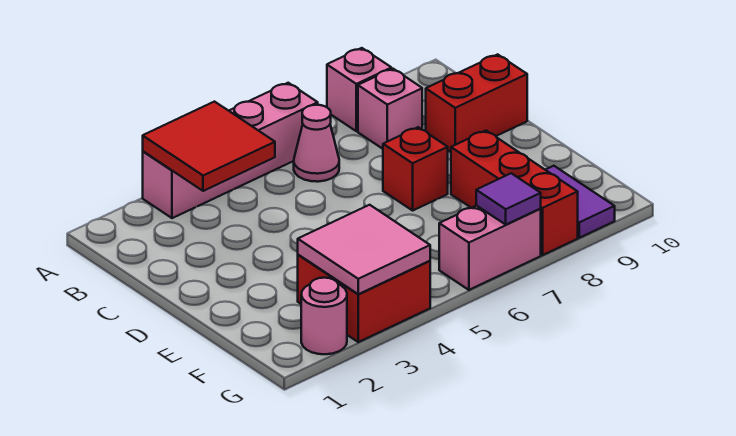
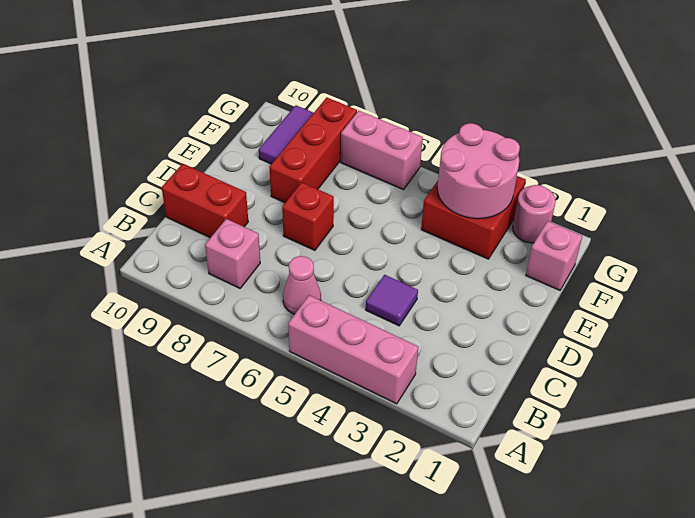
pink brick A3:A6 level 1 -> pink brick A3:A5 level 1
red tile A3:B4 level 2 -> none
pink brick A8 level 1 -> pink brick F1 level 1
pink tile F3:G4 level 2 -> pink round brick F3:G4 level 2
purple tile G7 level 2 -> purple tile C4 level 1

